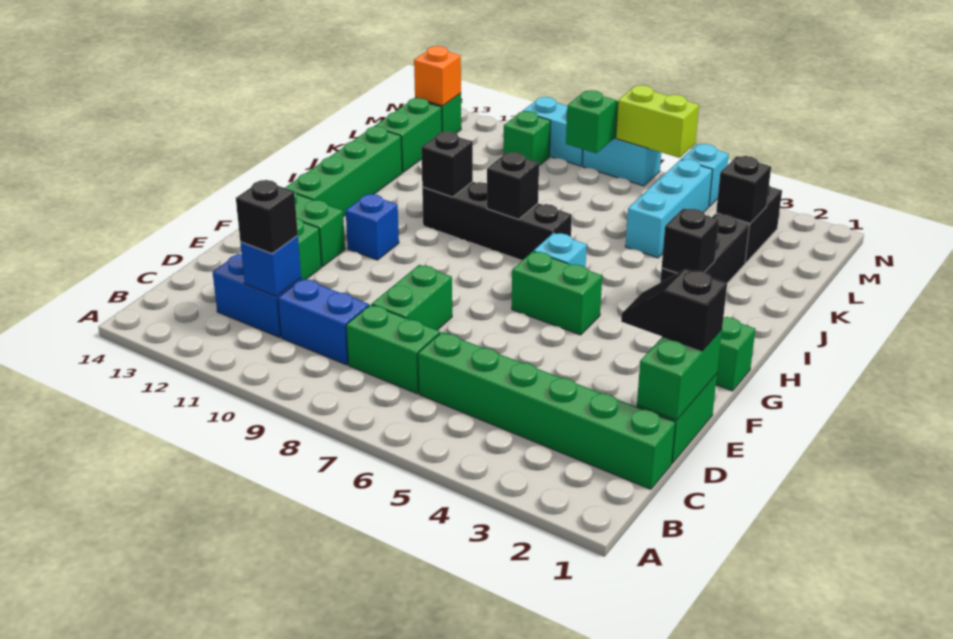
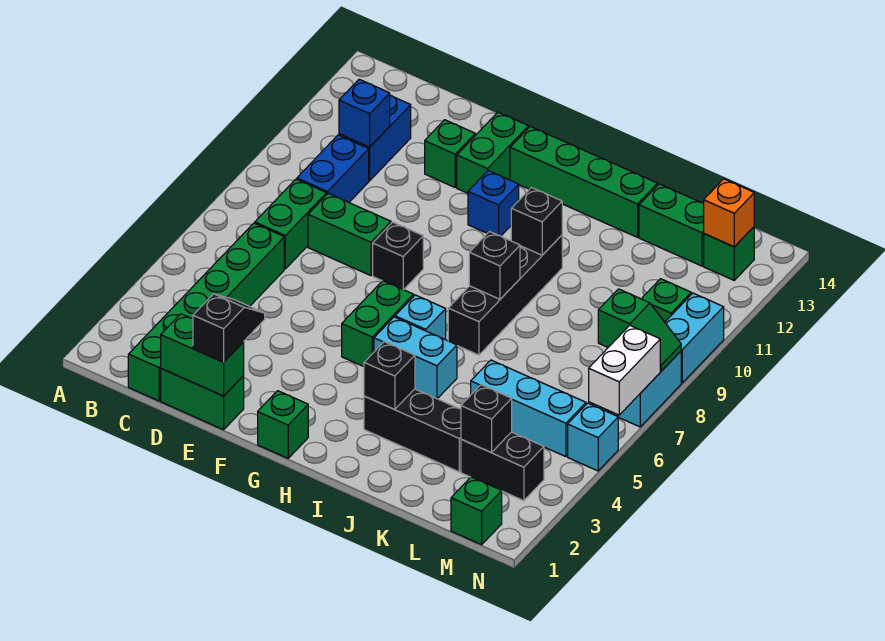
black brick C11 level 3 -> black brick F8 level 1
none -> cyan brick H5:I5 level 1
none -> green brick M1 level 1
lime brick N6:N7 level 2 -> white brick N6:N7 level 2

